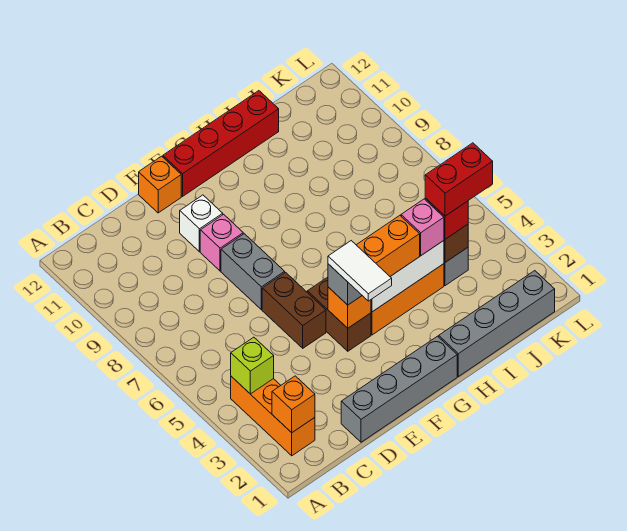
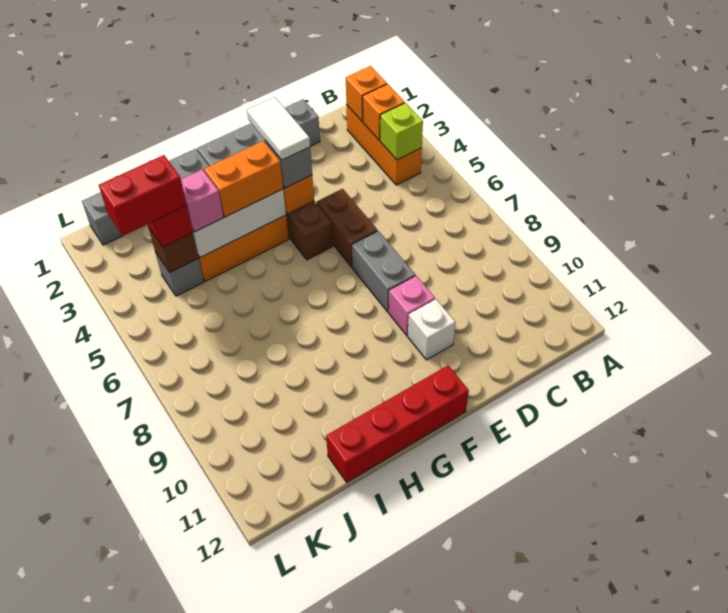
orange brick E12 level 1 -> orange brick B3 level 2

